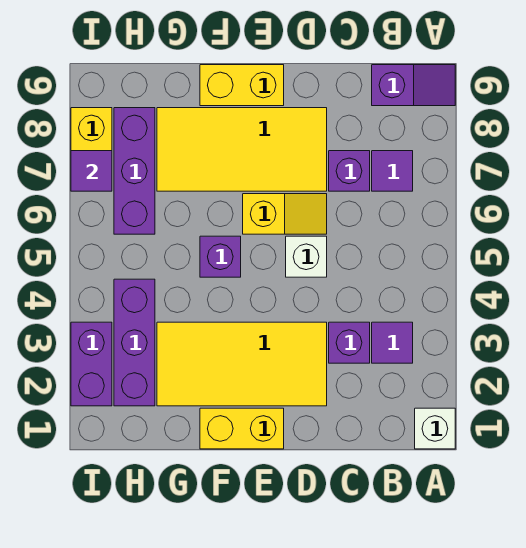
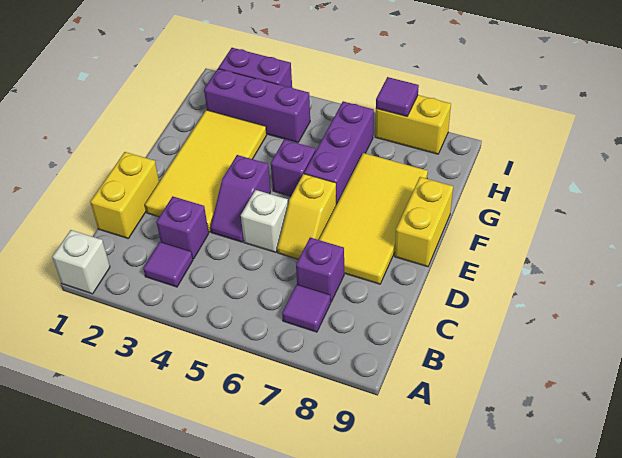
purple slope A9:B9 level 1 top B -> purple slope D4:E4 level 1 top E
yellow brick E1:F1 level 1 -> yellow brick C1:D1 level 1
purple brick H6:H8 level 1 -> purple brick F6:H6 level 1

